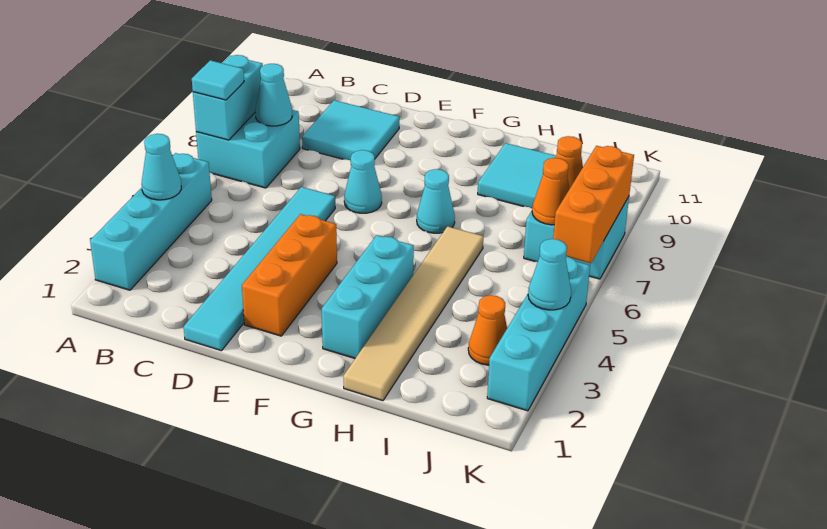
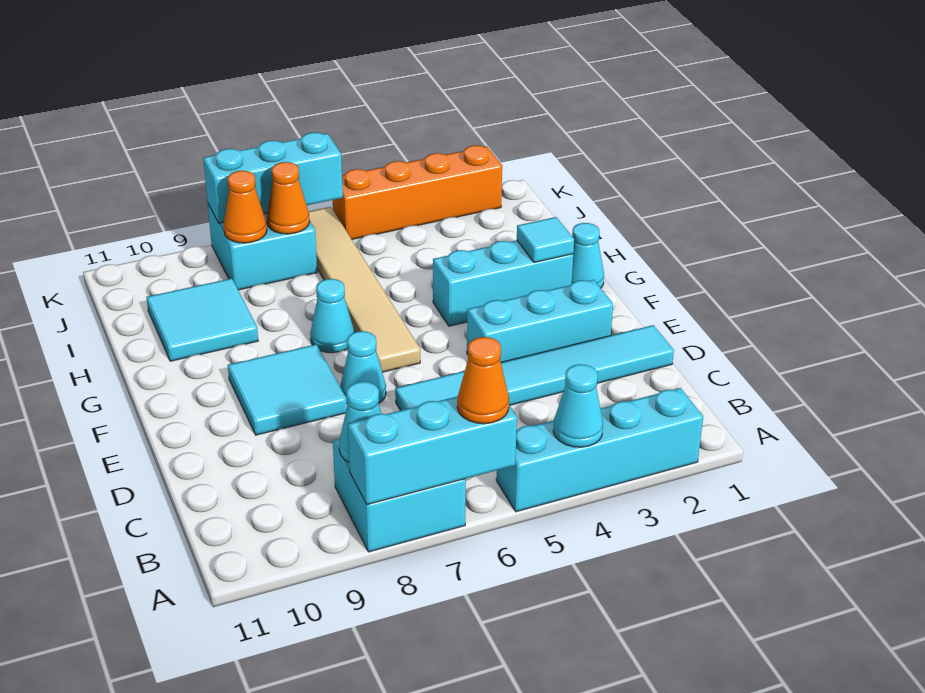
cyan brick A7:A8 level 2 -> cyan brick A6:A8 level 2
cyan tile A7 level 3 -> cyan tile G2 level 2
cyan tile C9:D10 level 1 -> cyan tile E8:F9 level 1
orange brick E2:E4 level 1 -> cyan brick E2:E4 level 1
tan tile H1:H6 level 1 -> tan tile F6:K6 level 1
orange cone J3 level 1 -> orange cone A6 level 3
cyan brick K2:K5 level 1 -> orange brick K2:K5 level 1
cyan cone K4 level 2 -> cyan cone G1 level 1
orange brick K6:K8 level 2 -> cyan brick K6:K8 level 2

